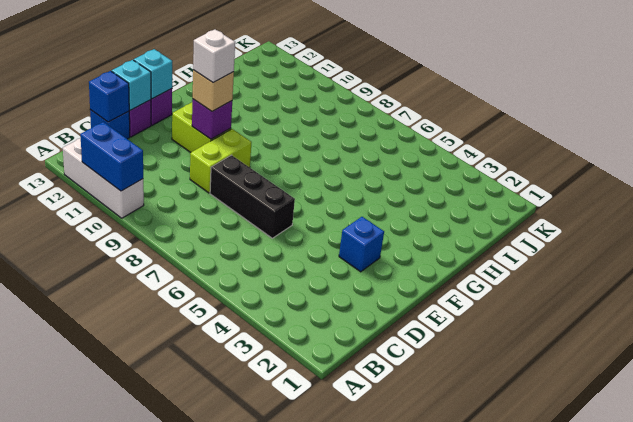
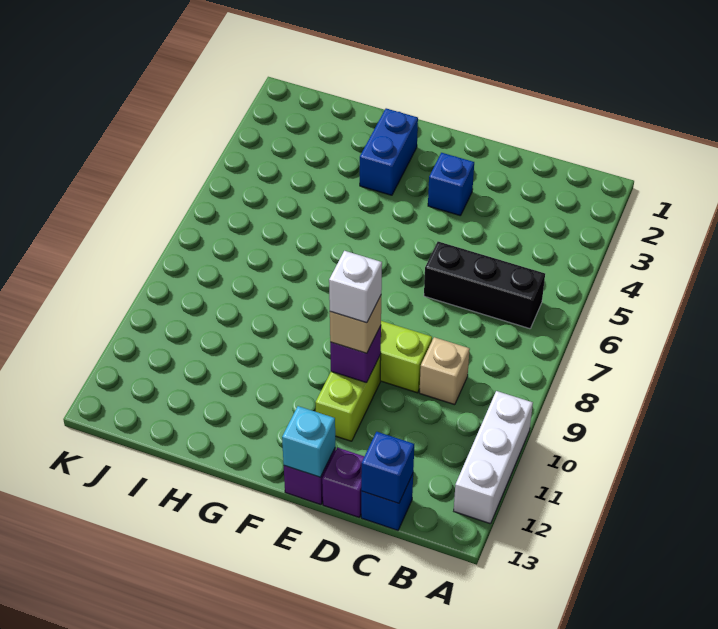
blue brick A10:A11 level 2 -> blue brick G2:G3 level 1
none -> tan brick C9 level 1
black brick D6:D8 level 1 -> black brick B6:D6 level 1
cyan brick D13 level 2 -> none

